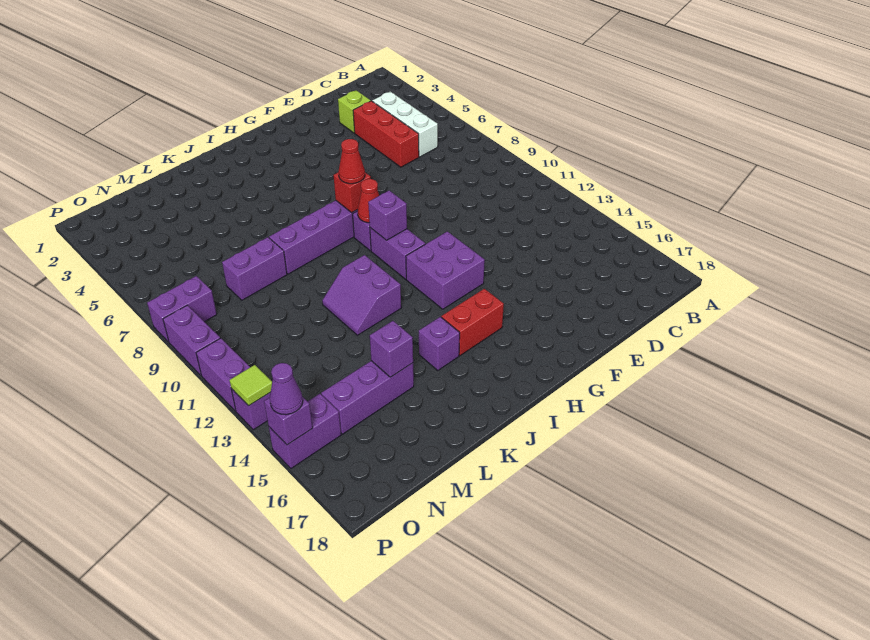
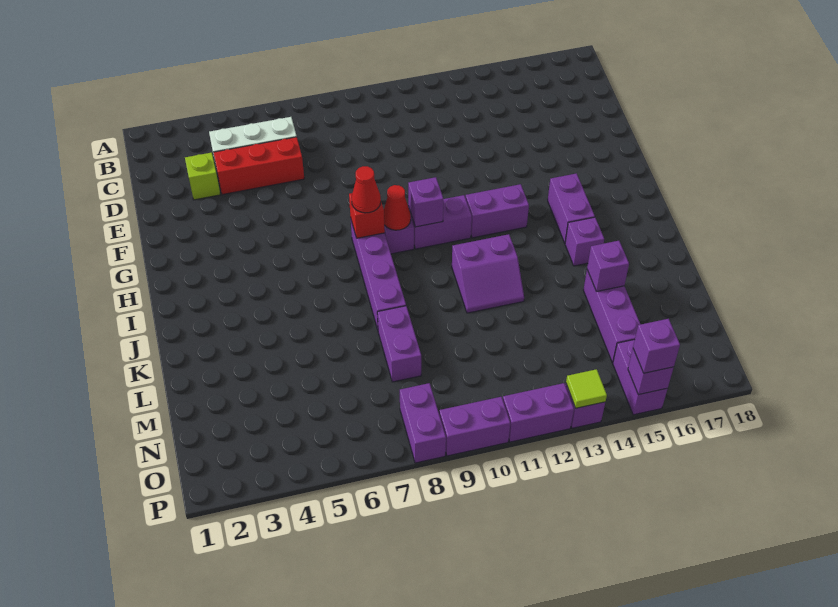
purple brick G12:H13 level 1 -> purple brick H12:H13 level 1
red brick H15:I15 level 1 -> purple brick H15:I15 level 1
purple cone P15 level 3 -> purple brick P15 level 3

